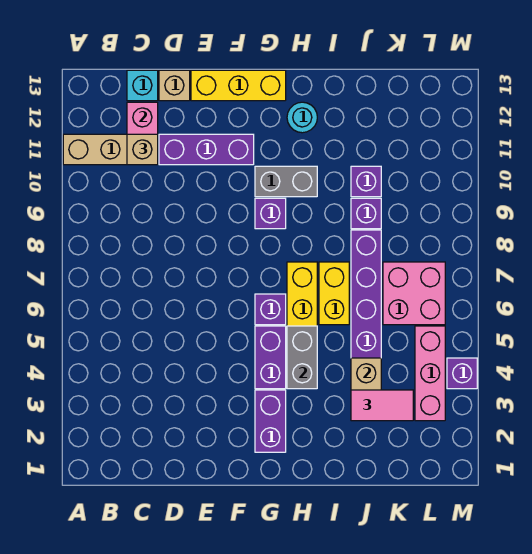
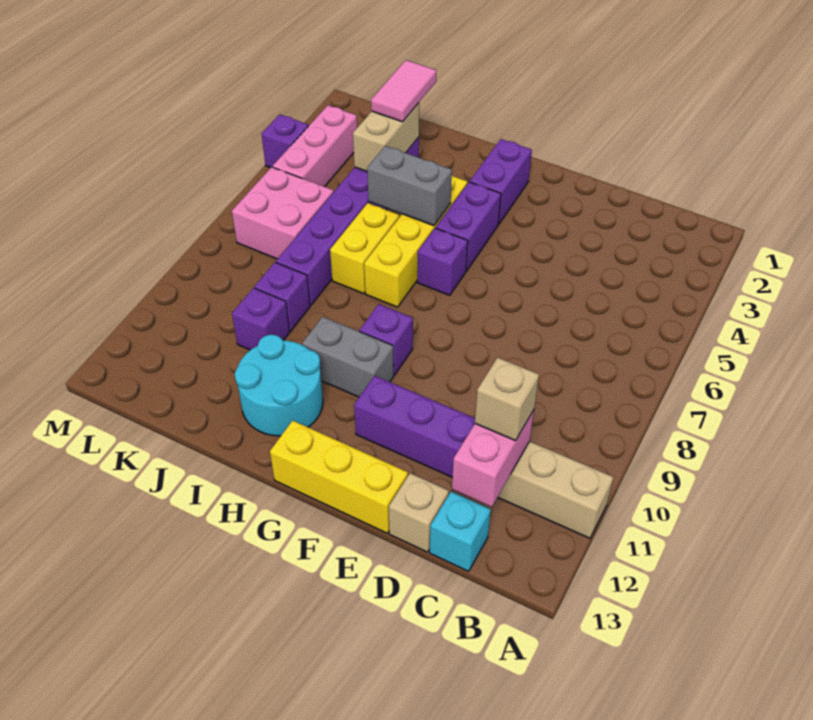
grey brick H4:H5 level 2 -> grey brick H5:I5 level 2
cyan round brick H12 level 1 -> cyan round brick H11:I12 level 1
pink tile J3:K3 level 3 -> pink tile J2:J3 level 3

